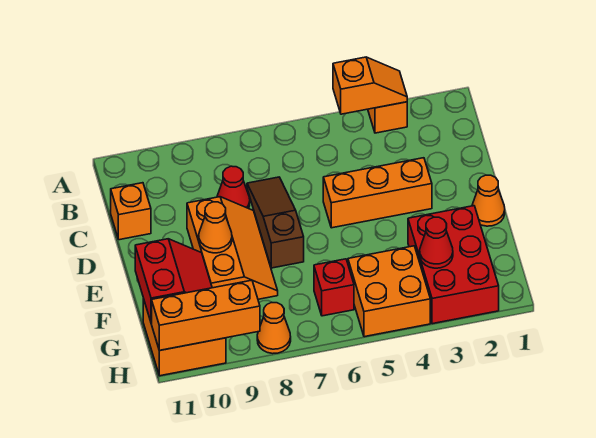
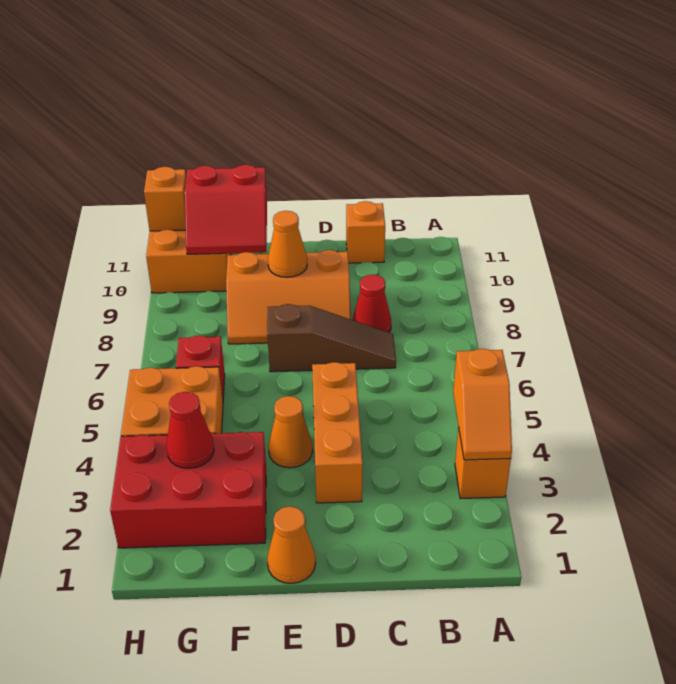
orange cone H8 level 1 -> orange cone E4 level 1
orange brick H9:H11 level 2 -> orange brick H11 level 2

